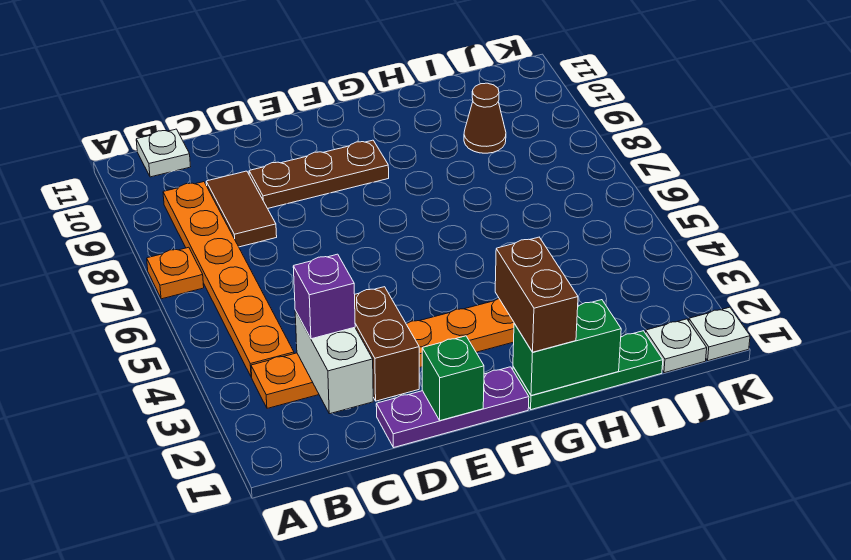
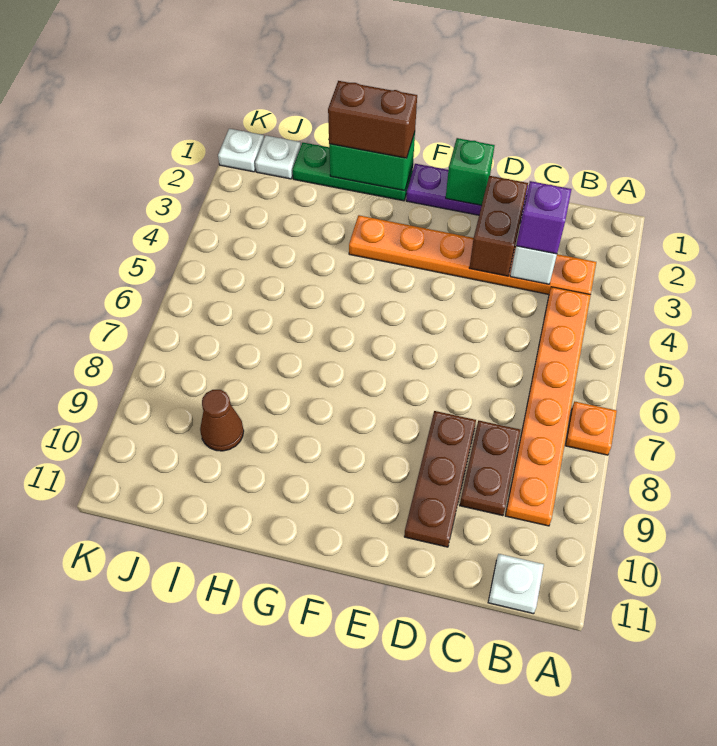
brown tile C8:C9 level 1 -> brown plate C8:C9 level 1
brown plate D9:F9 level 1 -> brown plate D8:D10 level 1
brown brick G1:G2 level 3 -> brown brick G1:H1 level 3

